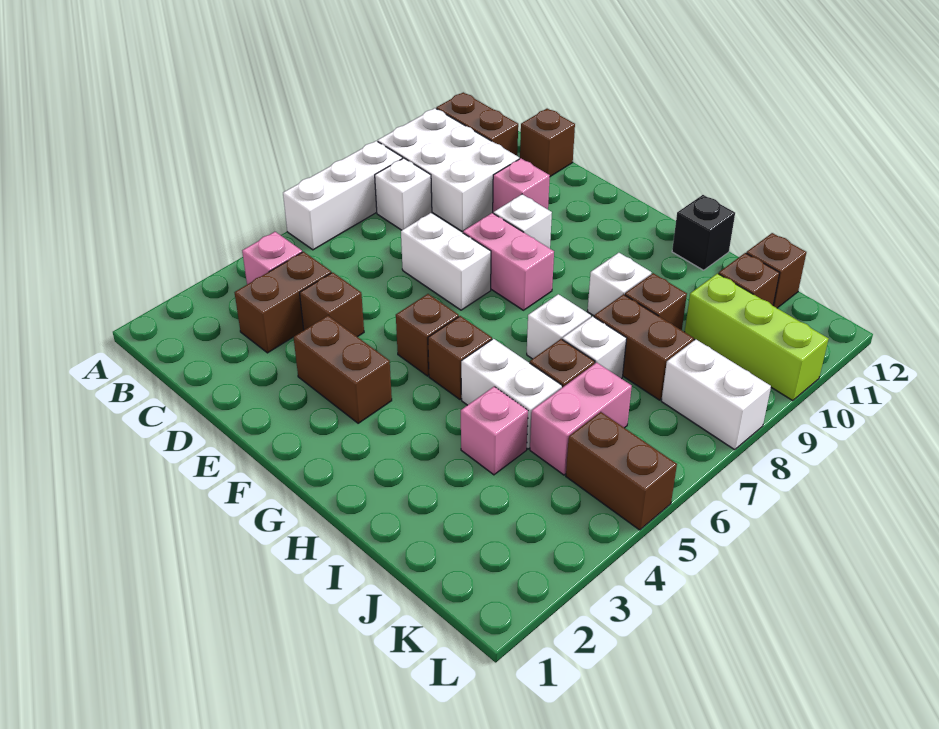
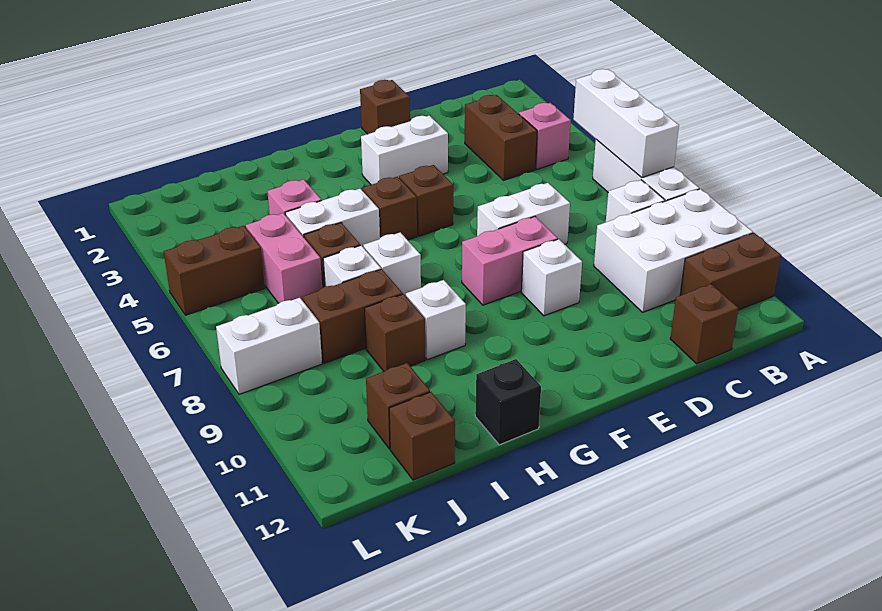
none -> white brick A5:A7 level 2
brown brick D4 level 1 -> brown brick E1 level 1
pink brick D10 level 1 -> none
brown brick E3:F3 level 1 -> white brick E3:F3 level 1
lime brick J10:L10 level 1 -> none

